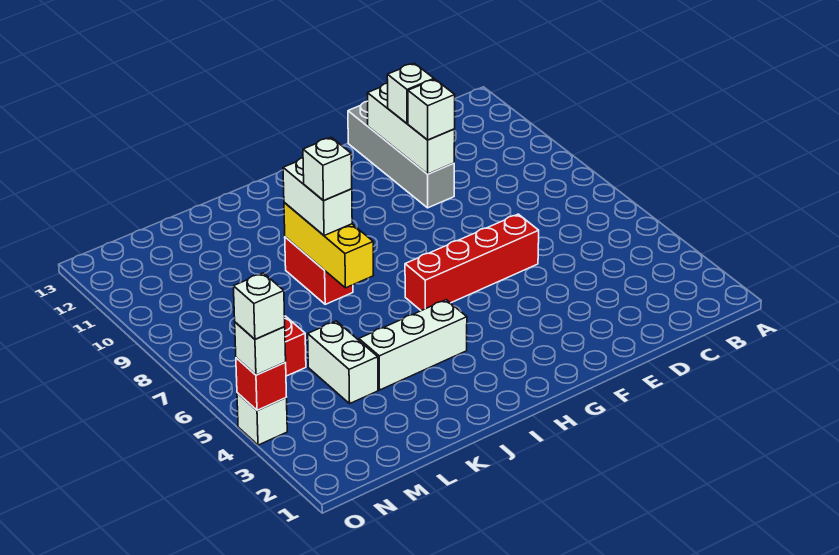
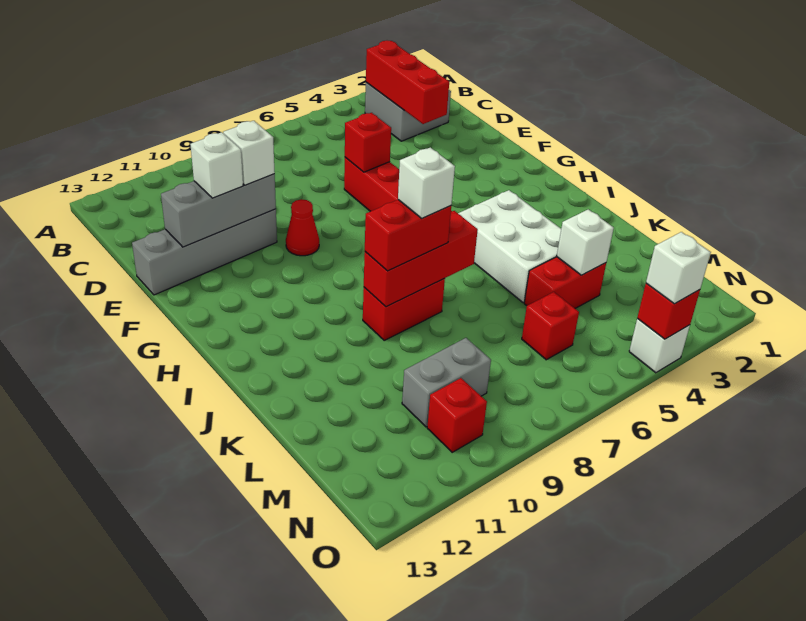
none -> grey brick B2:C3 level 1
none -> red brick B3:D3 level 2
none -> red brick E6 level 2
white brick E10:E12 level 2 -> grey brick E10:E12 level 2
none -> red cone F9 level 1
white brick I4:K4 level 1 -> white brick I4:K5 level 1
yellow brick J7:J9 level 2 -> red brick J7:J9 level 2
white brick J8:J9 level 3 -> red brick J8:J9 level 3
white brick L4:L5 level 1 -> red brick L4:L5 level 1
none -> grey brick M9:M10 level 1
none -> red brick N10 level 1
white brick O4 level 4 -> white brick L4 level 2

